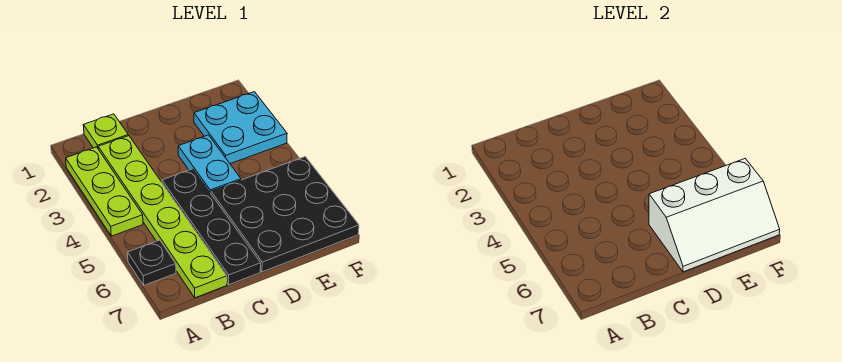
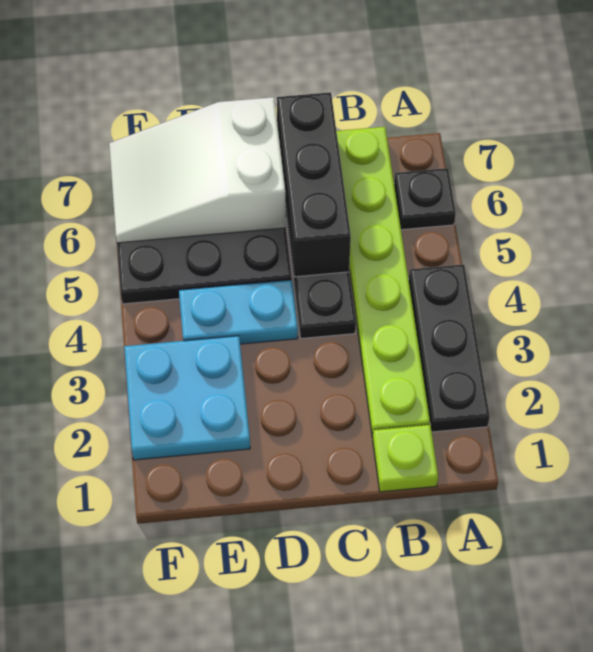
lime plate A2:A4 level 1 -> black plate A2:A4 level 1
none -> black brick C5:C7 level 2
cyan plate D3:D4 level 1 -> cyan plate D4:E4 level 1
white slope D6:F7 level 2 top 6 -> white slope D6:F7 level 2 top D

